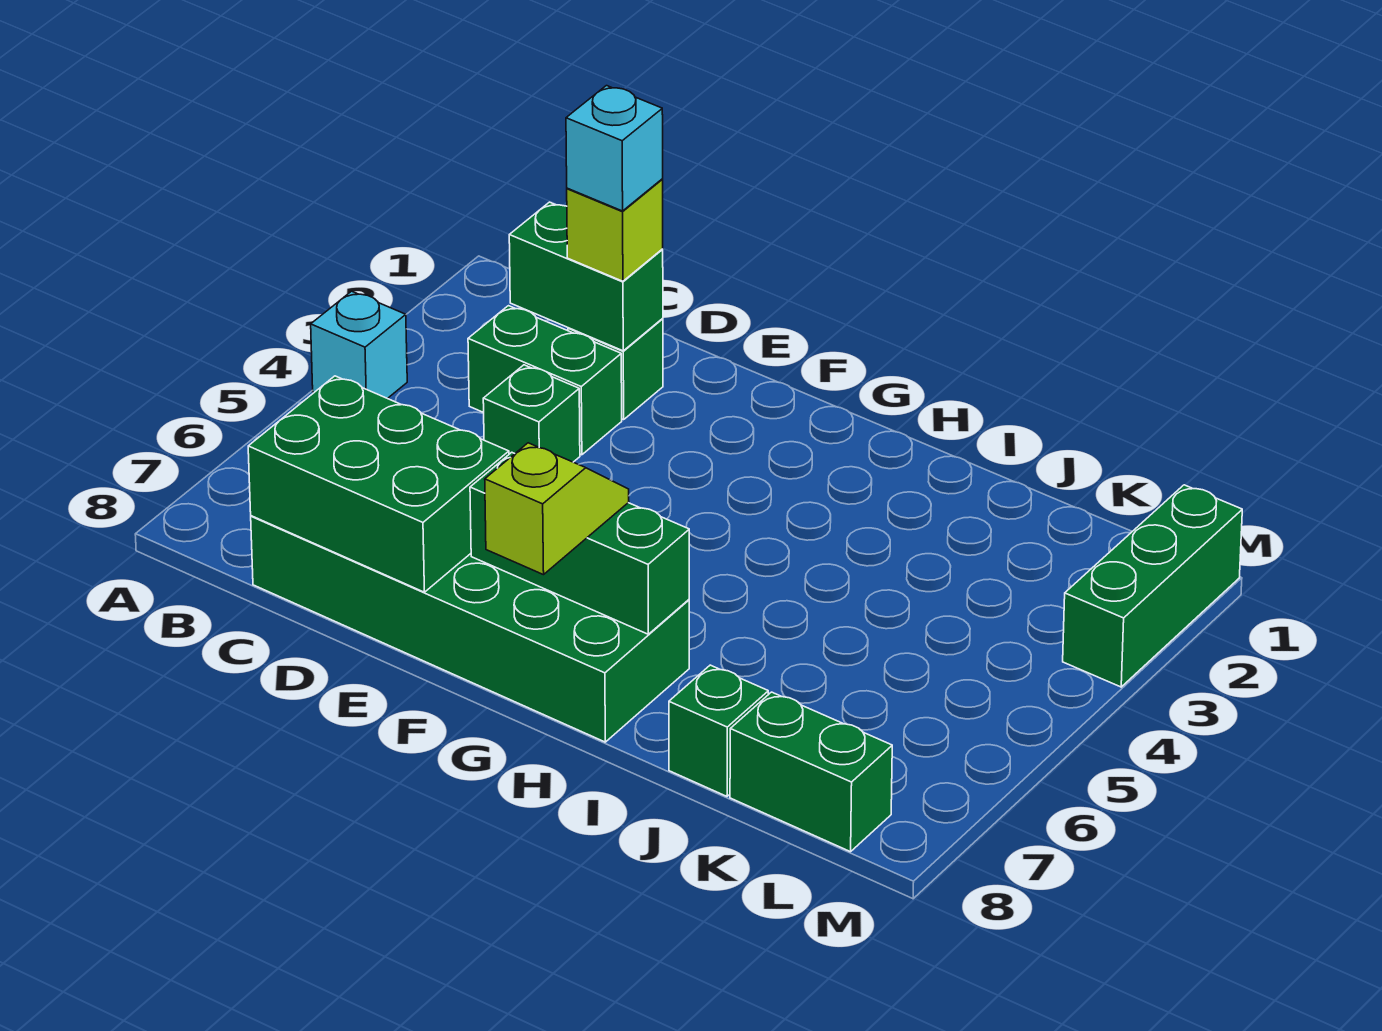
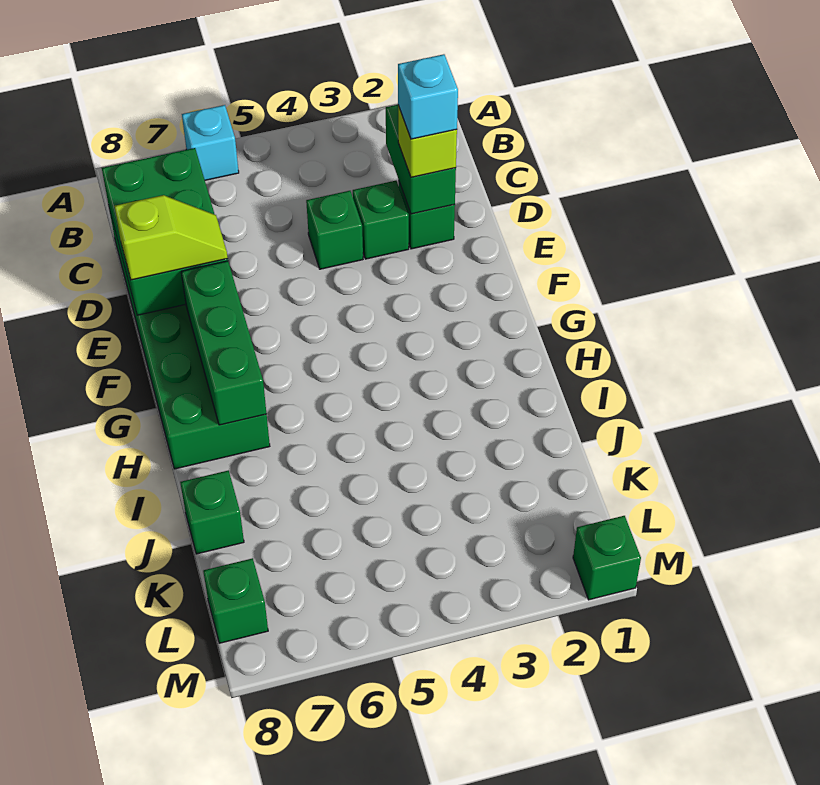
cyan brick A4 level 1 -> cyan brick A6 level 1
green brick C3:D3 level 1 -> green brick D3 level 1
lime slope G7:G8 level 3 top 8 -> lime slope E7:E8 level 3 top 8
green brick K8:L8 level 1 -> green brick L8 level 1
green brick M1:M3 level 1 -> green brick M1 level 1

